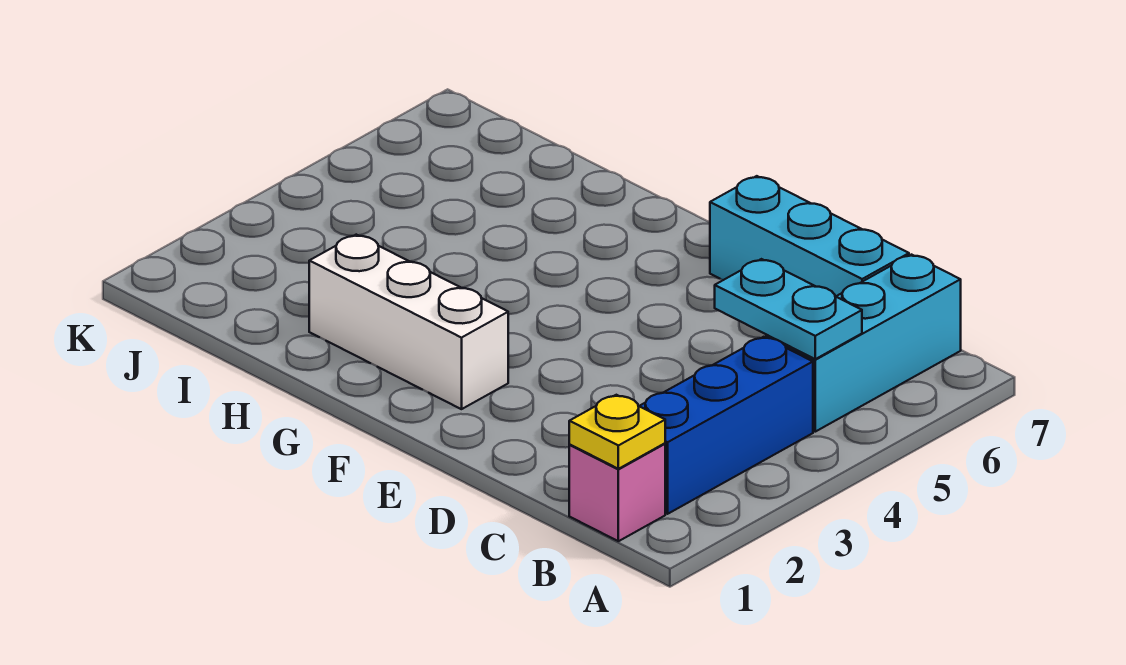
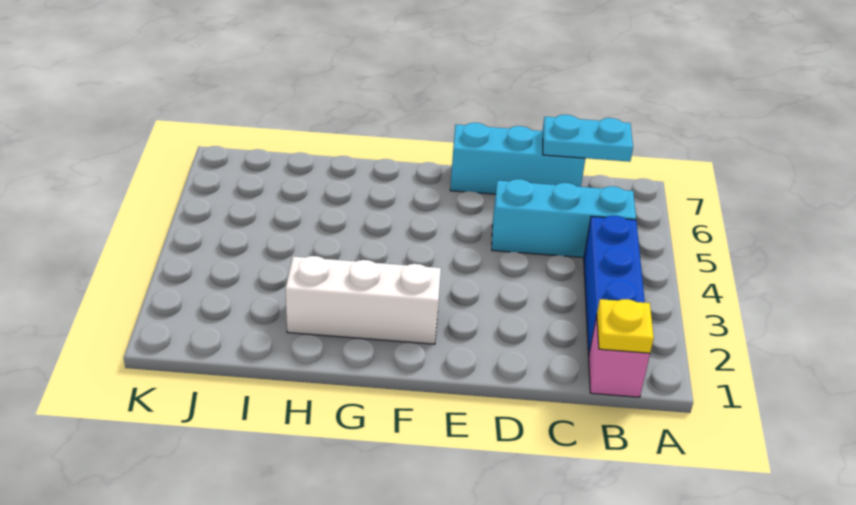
cyan brick B5:B7 level 1 -> cyan brick B5:D5 level 1
cyan plate B5:C5 level 2 -> cyan plate B7:C7 level 2

